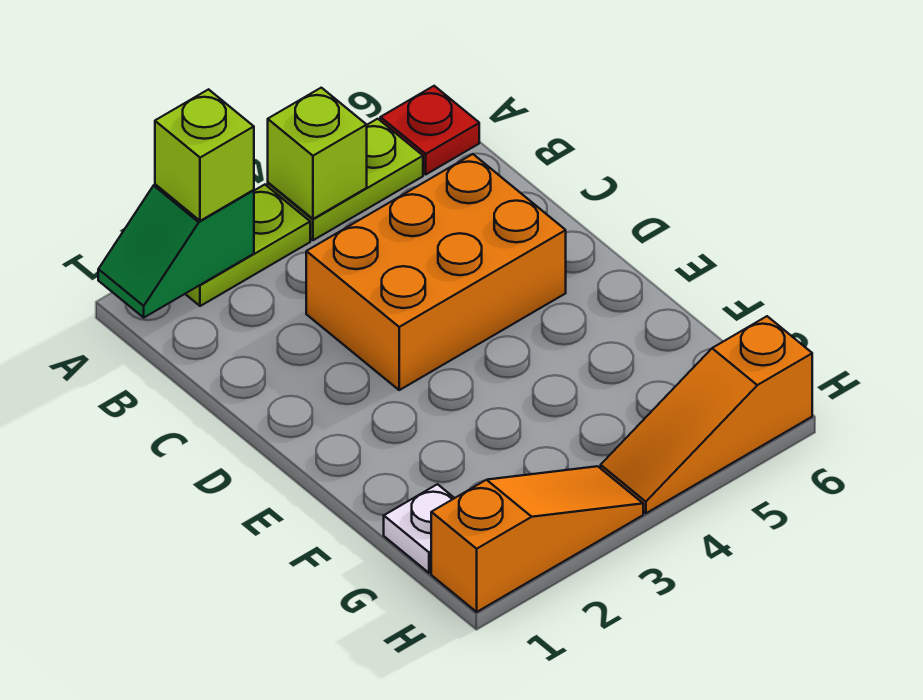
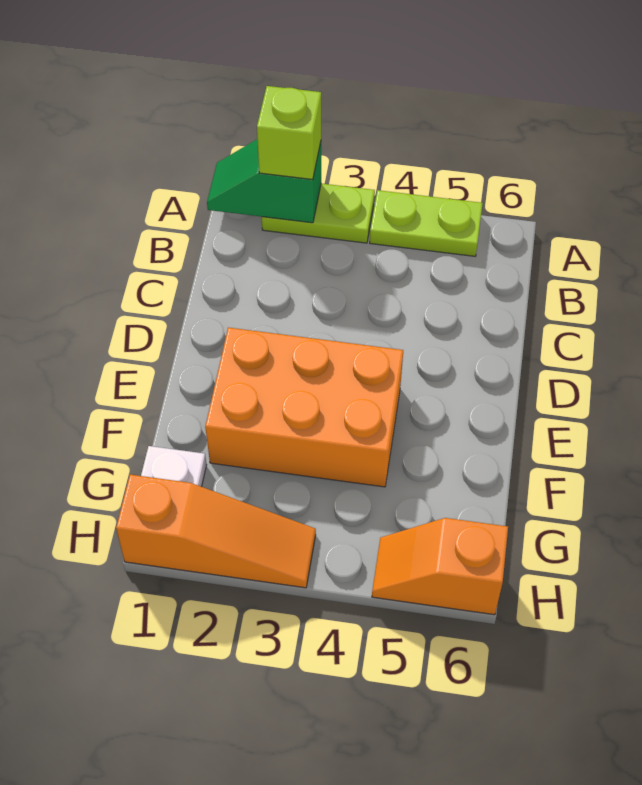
lime brick A4 level 2 -> none
red plate A6 level 1 -> none
orange brick C3:D5 level 1 -> orange brick E2:F4 level 1
orange slope H4:H6 level 1 top 6 -> orange slope H5:H6 level 1 top 6

